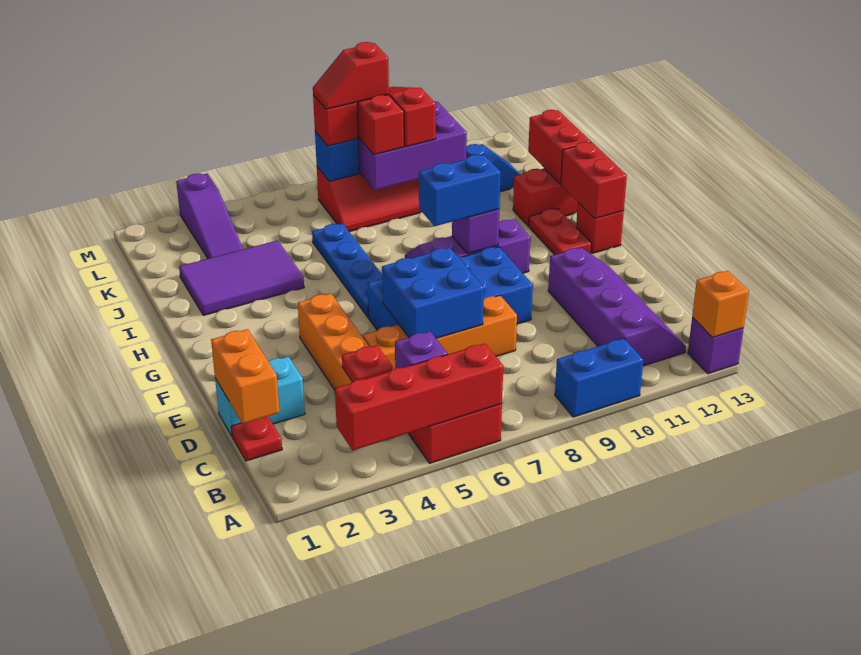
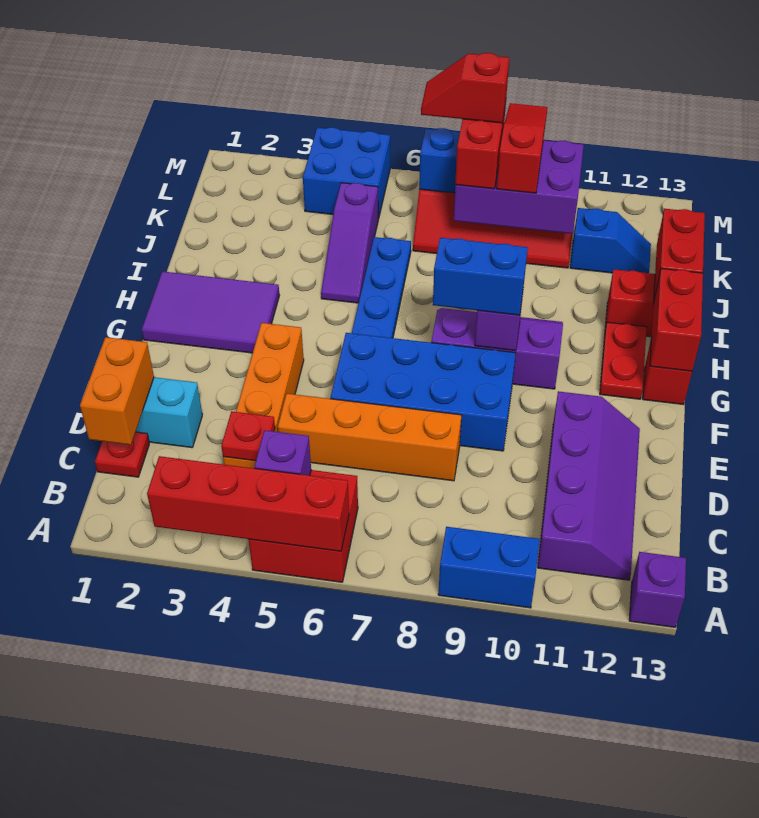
orange brick A13 level 2 -> none
blue brick D6:E7 level 2 -> blue brick L4:M5 level 1
purple tile I2:J4 level 1 -> purple tile G1:H3 level 1
purple slope K3:M3 level 1 top M -> purple slope I5:K5 level 1 top K
red brick L7 level 3 -> none

